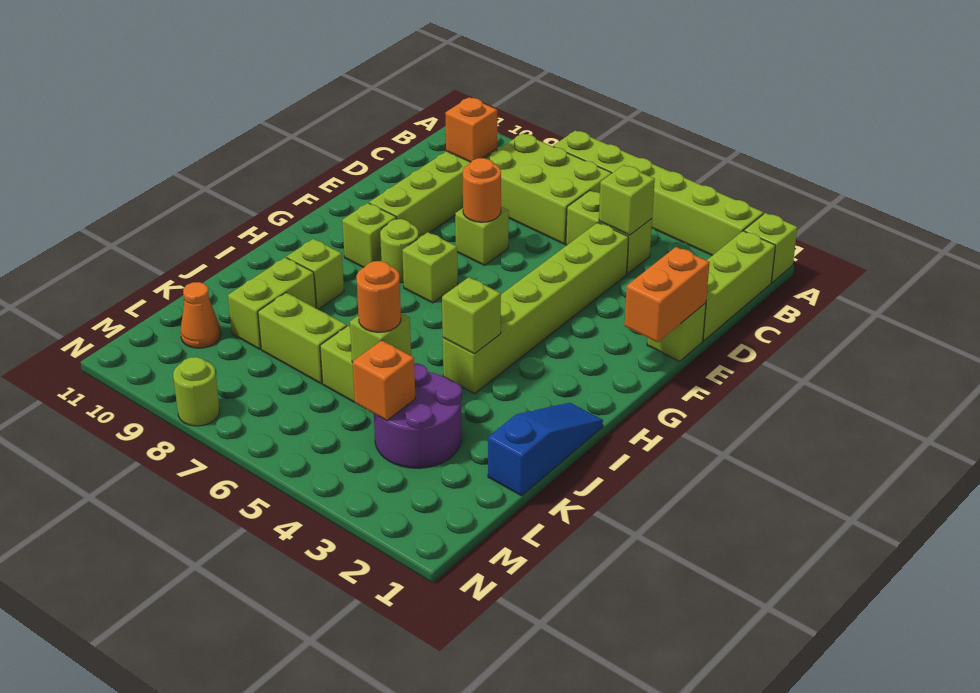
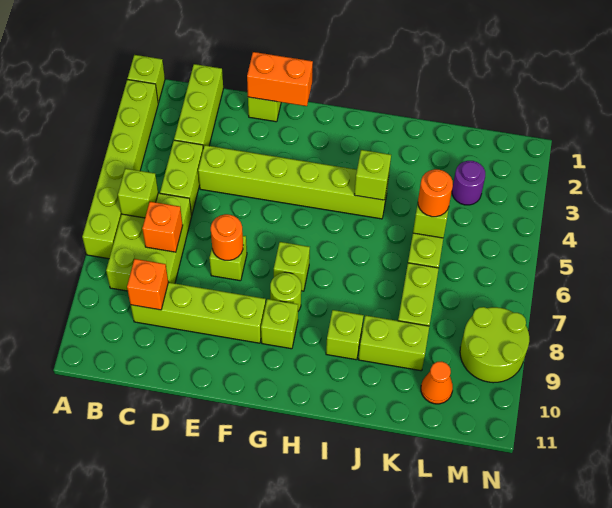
lime brick B1:D1 level 1 -> lime brick C1:C3 level 1
lime brick C4 level 2 -> lime brick B6 level 2
blue slope I1:K1 level 1 top K -> none
purple round brick K3:L4 level 1 -> purple round brick L3 level 1
orange brick L4 level 2 -> orange brick C7 level 2
lime round brick N8 level 1 -> lime round brick M8:N9 level 1

